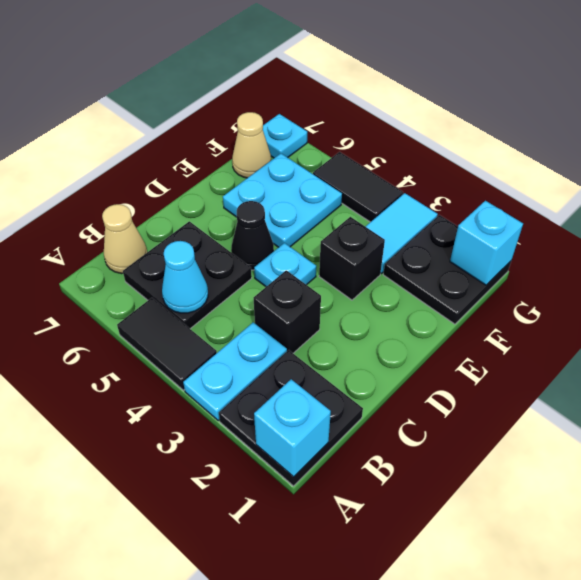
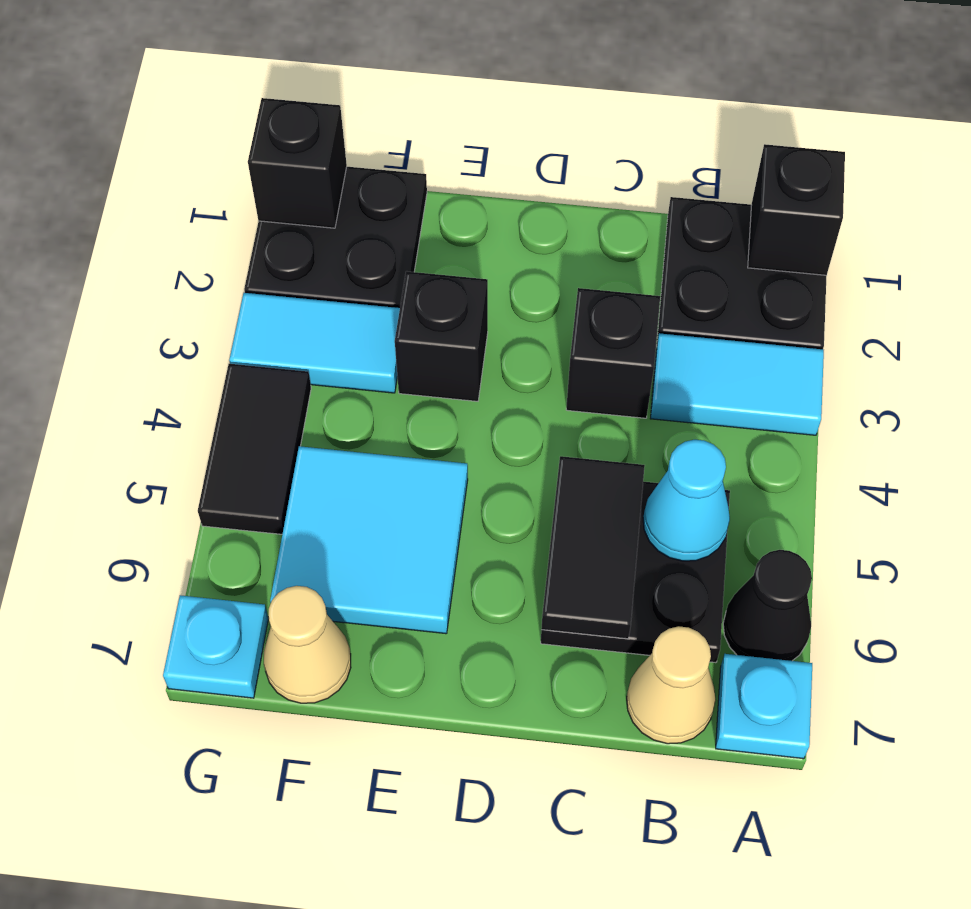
cyan brick A1 level 2 -> black brick A1 level 2
cyan plate A3:B3 level 1 -> cyan tile A3:B3 level 1
black tile A4:A5 level 1 -> black tile C5:C6 level 2
cyan plate D4 level 1 -> cyan plate A7 level 1
black cone D5 level 1 -> black cone A6 level 1
cyan plate E5:F6 level 1 -> cyan tile E5:F6 level 1
cyan brick G1 level 2 -> black brick G1 level 2

